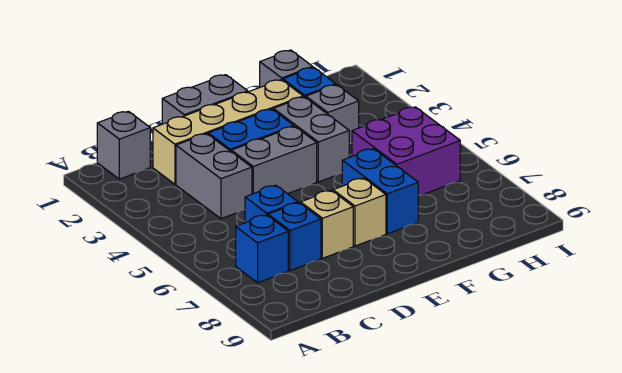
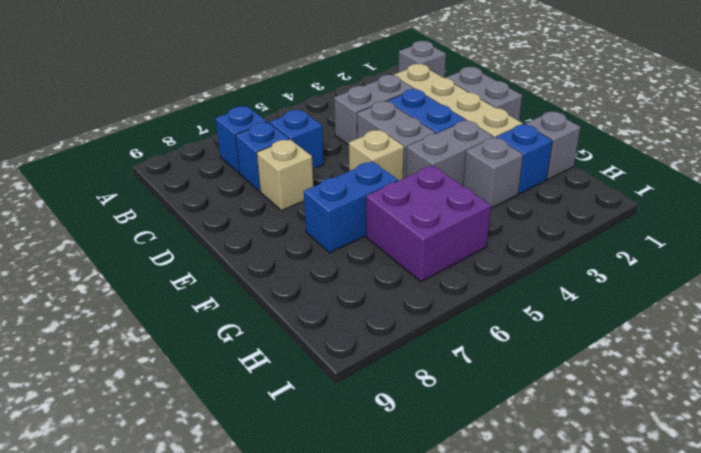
tan brick E7 level 1 -> tan brick E5 level 1

